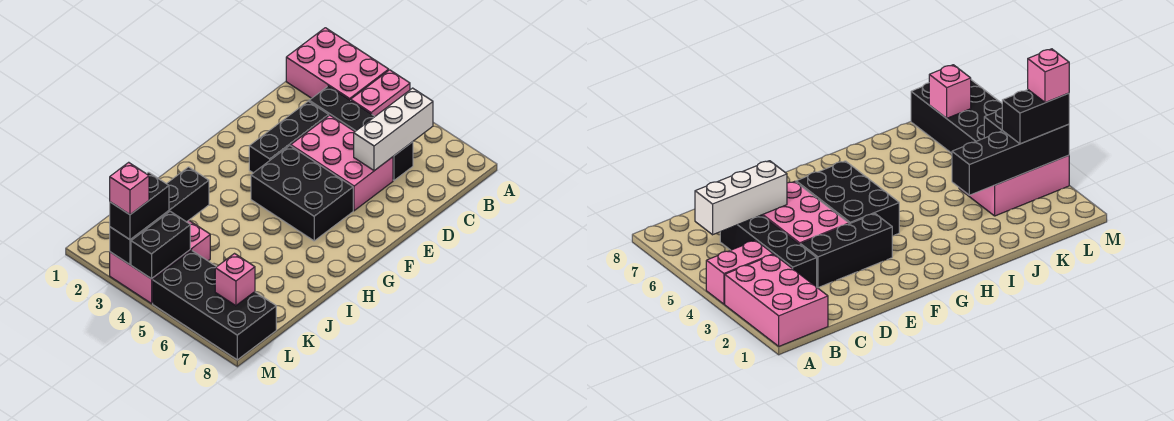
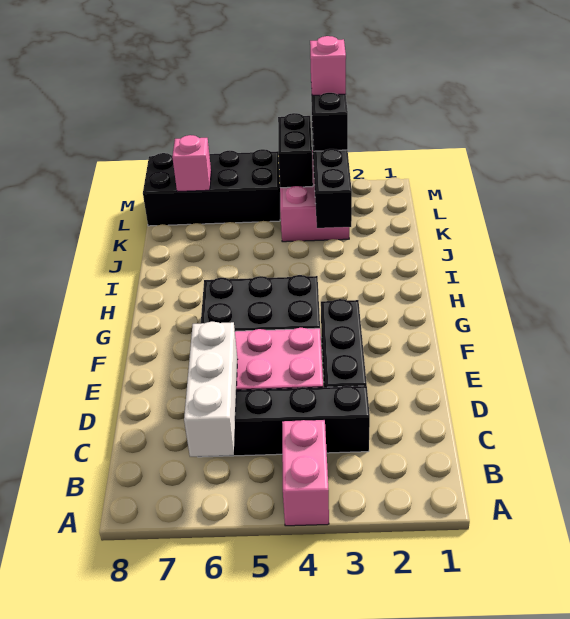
pink brick A1:B3 level 1 -> none

